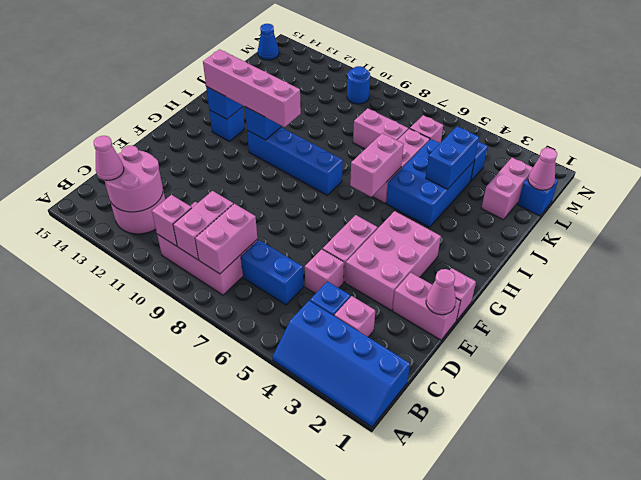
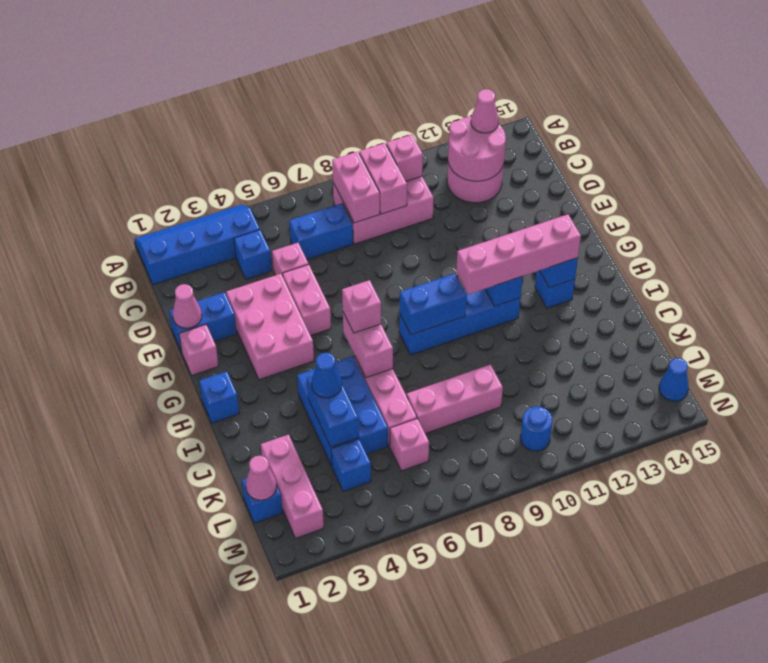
pink brick C3 level 1 -> pink brick H6 level 3
pink brick E1:E2 level 1 -> blue brick E1:E2 level 1
none -> blue brick H1 level 1
none -> blue brick H8:H9 level 2
none -> blue cone J4 level 3
pink brick K2:L2 level 1 -> pink brick K2:M2 level 1
pink brick K7:K8 level 1 -> pink brick K7:K9 level 1

